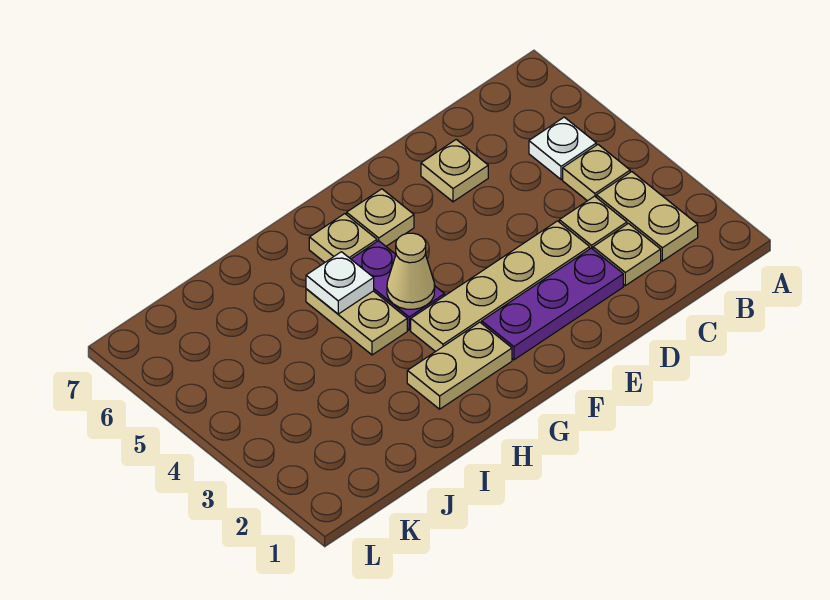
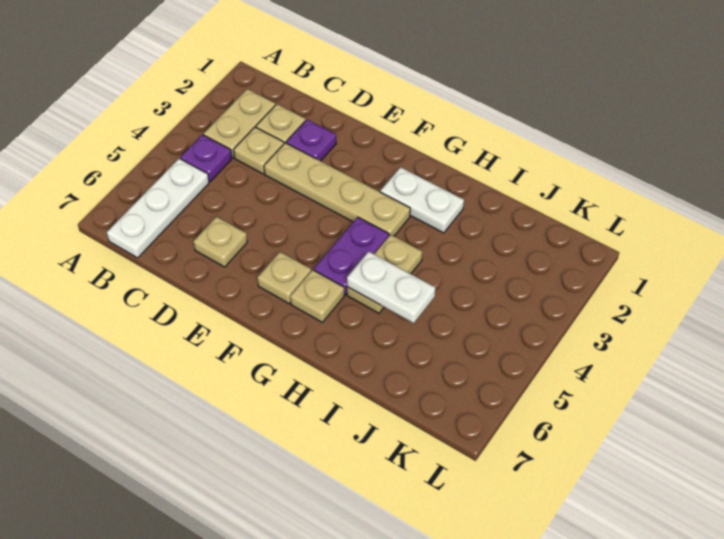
tan plate B4 level 1 -> purple plate B4 level 1
white plate B5 level 1 -> white plate B5:B7 level 1
purple plate D2:F2 level 1 -> purple plate D2 level 1
tan plate G2:H2 level 1 -> white plate G2:H2 level 1
tan cone G4 level 2 -> none
white plate H5 level 2 -> white plate H5:I5 level 2

